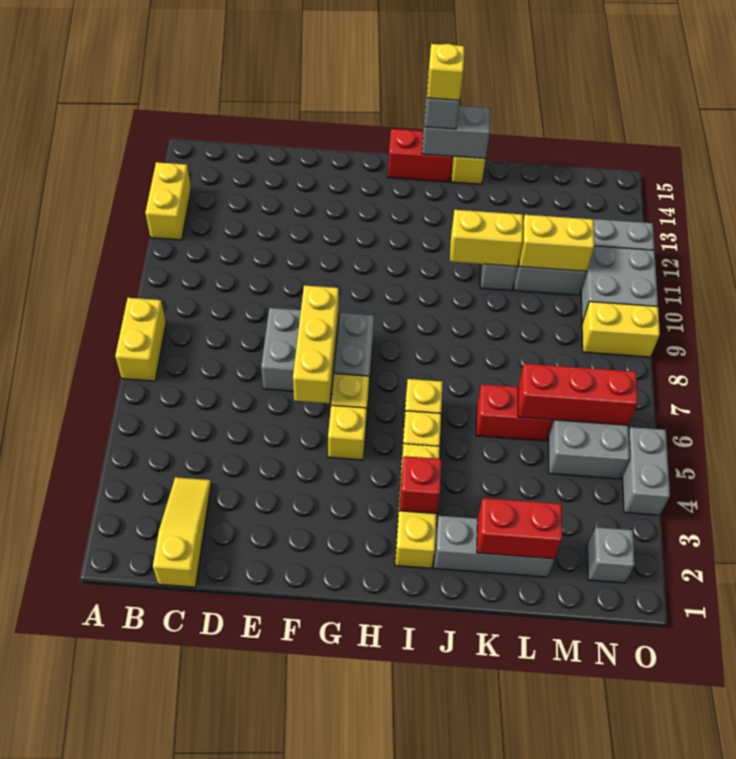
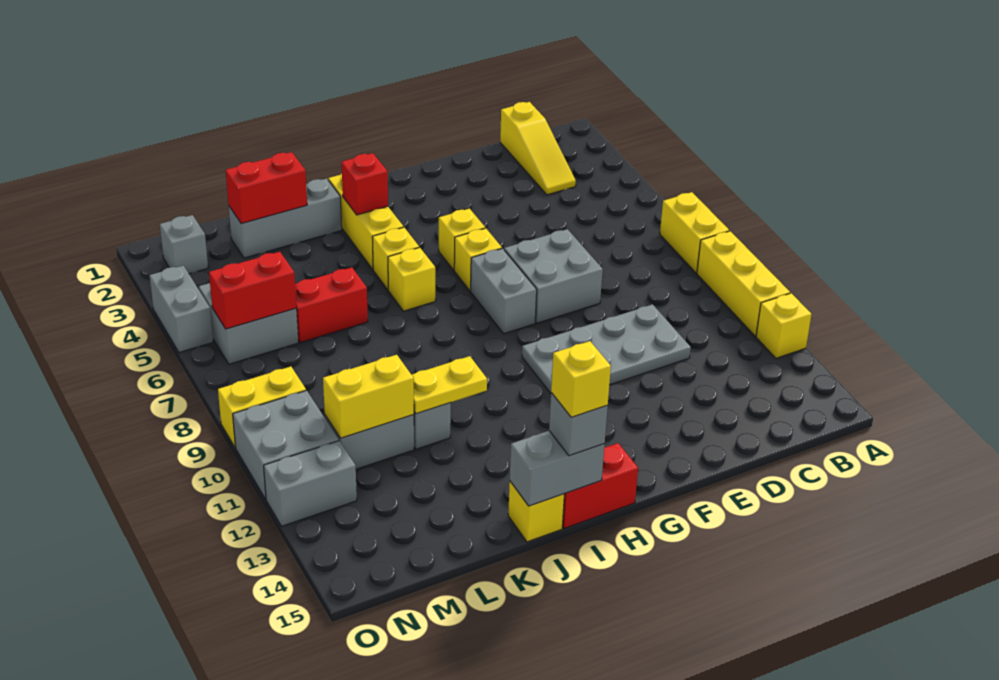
yellow brick A12:A13 level 1 -> yellow brick A12 level 1
none -> grey plate D10:G11 level 1
yellow brick F6:F8 level 2 -> yellow brick A9:A11 level 1
yellow brick J11:K11 level 2 -> yellow plate J11:K11 level 2
red brick L6:N6 level 2 -> red brick M6:N6 level 2

